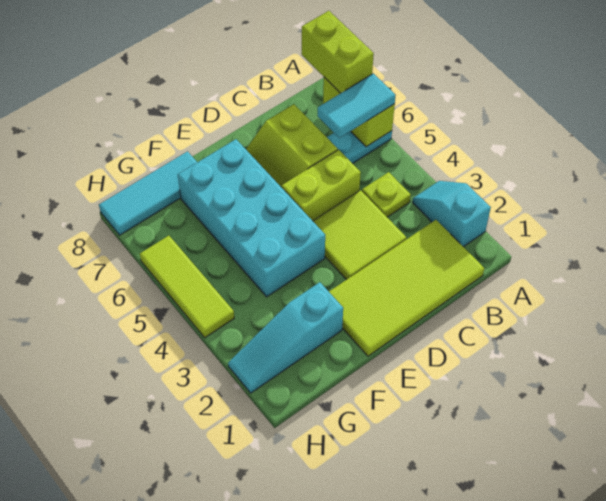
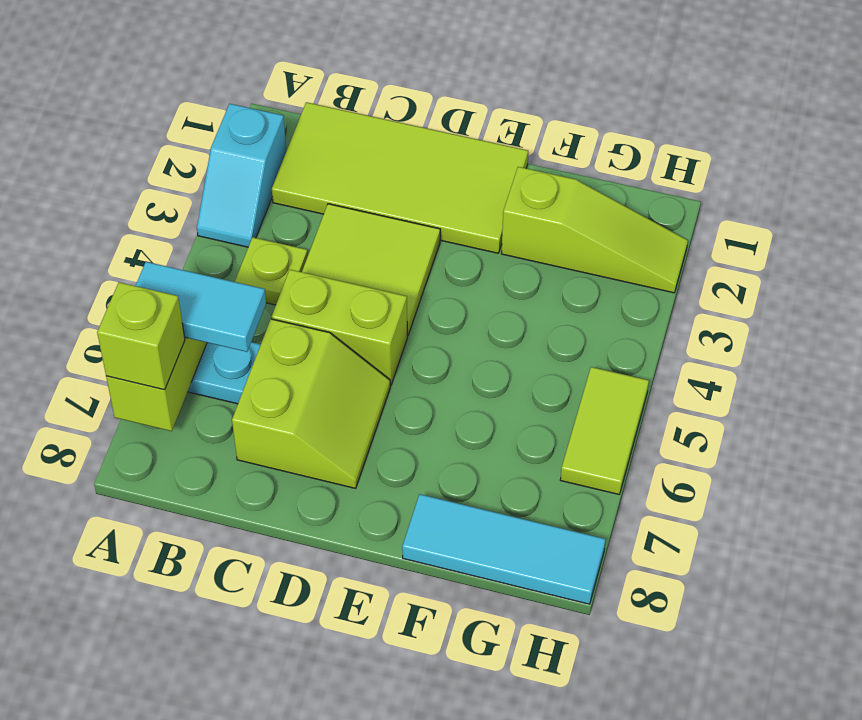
lime brick A7:A8 level 3 -> lime brick A7 level 3
cyan brick E4:F7 level 1 -> none
cyan slope F2:H2 level 1 top F -> lime slope F2:H2 level 1 top F
lime tile H4:H6 level 1 -> lime tile H5:H6 level 1

